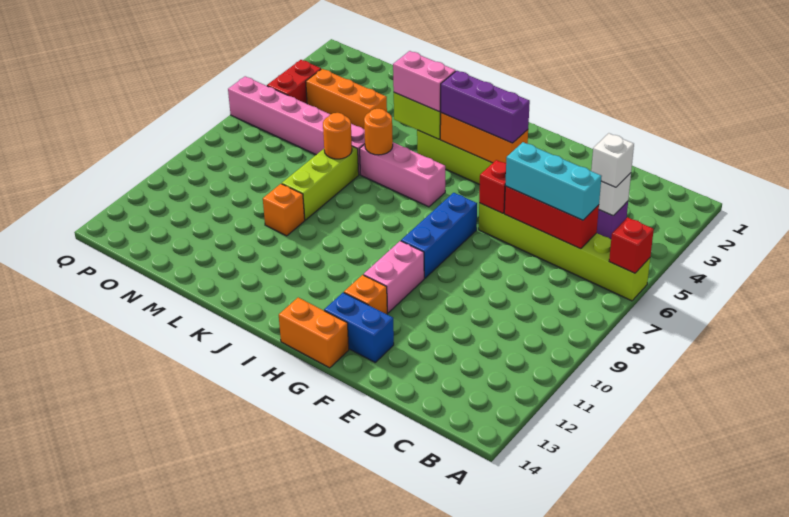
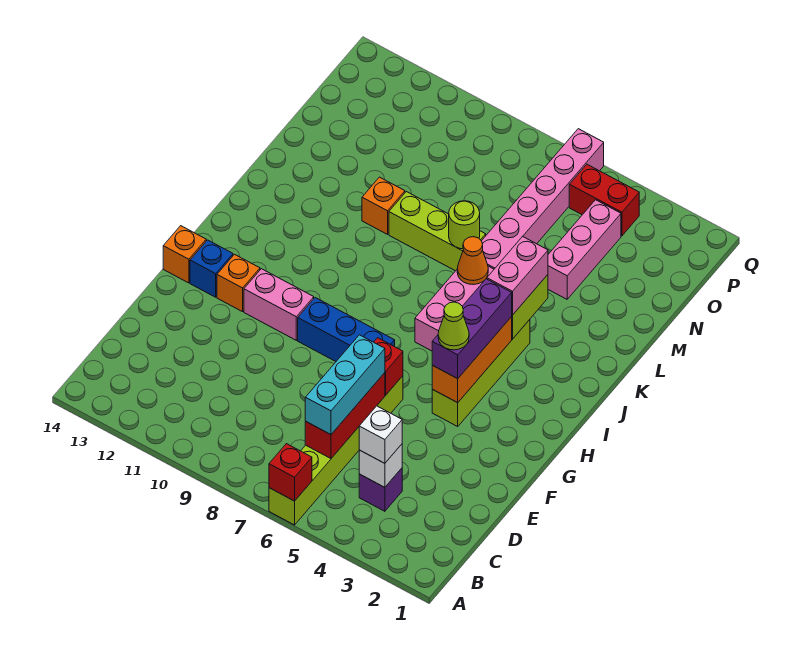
blue brick F13:G13 level 1 -> blue brick G13 level 1
none -> lime cone G4 level 4
orange brick G14:H14 level 1 -> orange brick G14 level 1
orange round brick K6 level 2 -> orange cone K6 level 2
orange round brick L7 level 2 -> lime round brick L7 level 2
orange brick M4:O4 level 1 -> pink brick M4:O4 level 1

